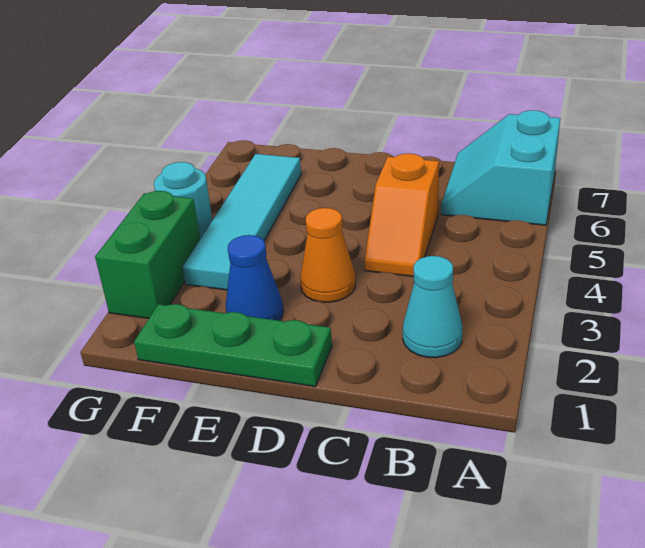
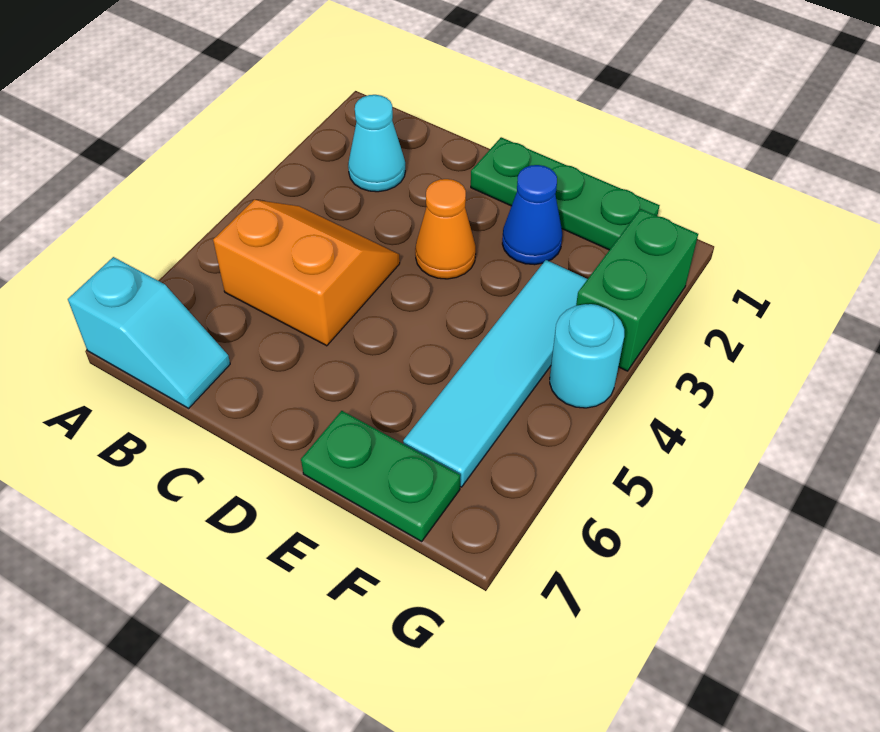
cyan slope A6:B7 level 1 top A -> cyan slope A7:B7 level 1 top A
orange slope C4:C5 level 1 top 5 -> orange slope B4:C5 level 1 top 5
none -> green plate E7:F7 level 1

